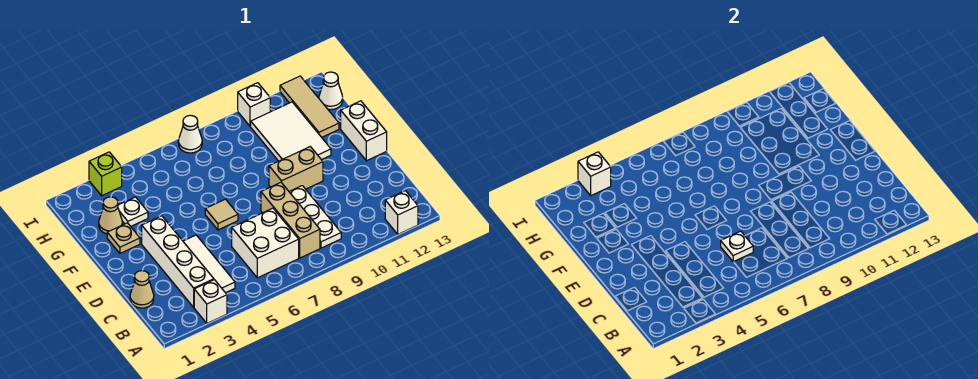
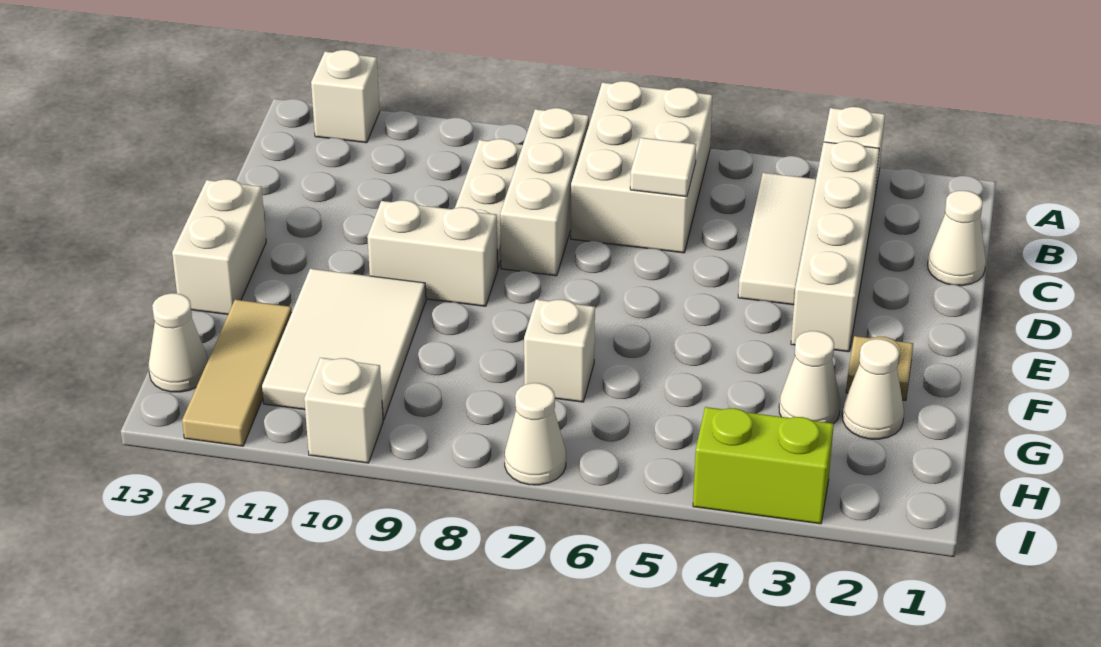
white brick B6:C7 level 1 -> white brick A6:C7 level 1
tan brick B8:D8 level 1 -> white brick B8:D8 level 1
tan cone C1 level 1 -> white cone C1 level 1
white plate C6 level 2 -> white tile C6 level 2
tan tile E6 level 1 -> none
tan brick E9:E10 level 1 -> white brick E9:E10 level 1
tan cone G2 level 1 -> white cone G2 level 1
white plate G3 level 1 -> white cone G3 level 1
lime brick I3 level 1 -> lime brick I3:I4 level 1
white brick I3 level 2 -> white brick G7 level 1

